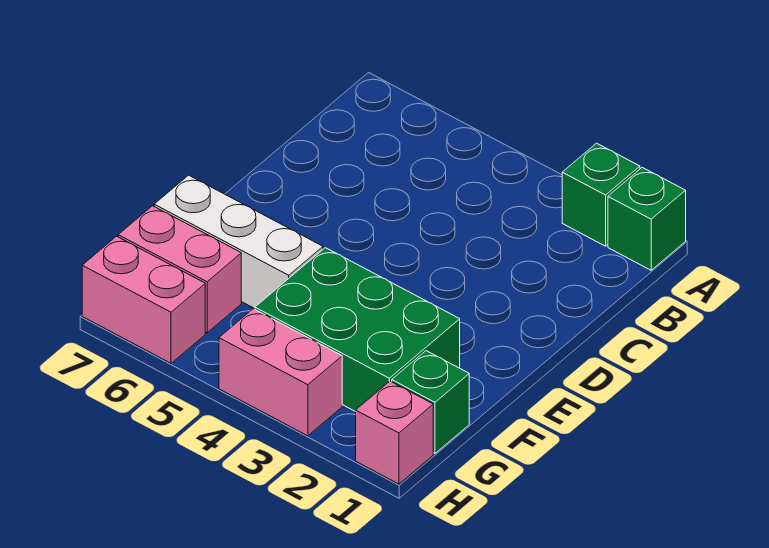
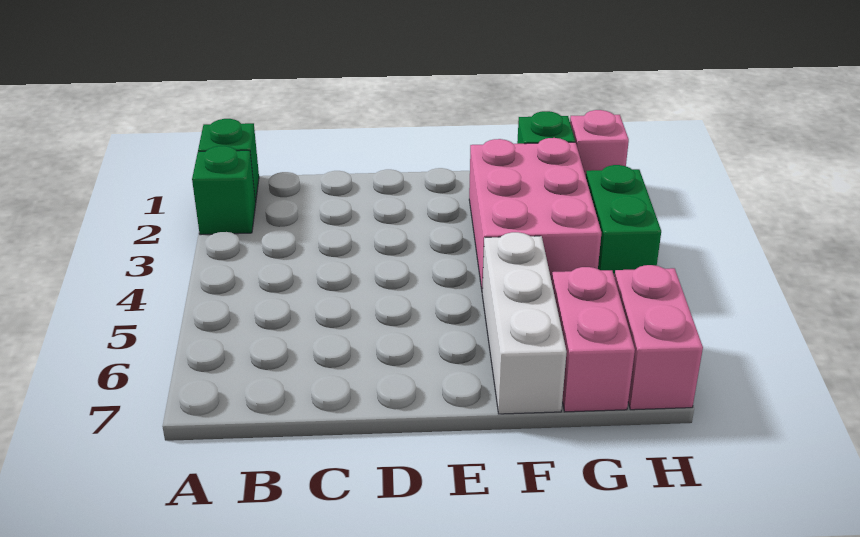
green brick F2:G4 level 1 -> pink brick F2:G4 level 1
pink brick H3:H4 level 1 -> green brick H3:H4 level 1

